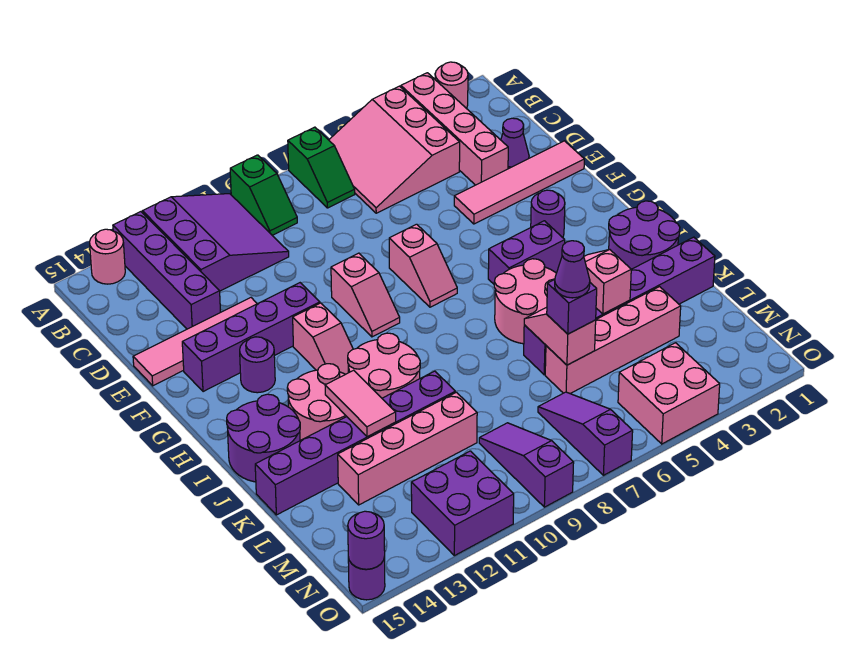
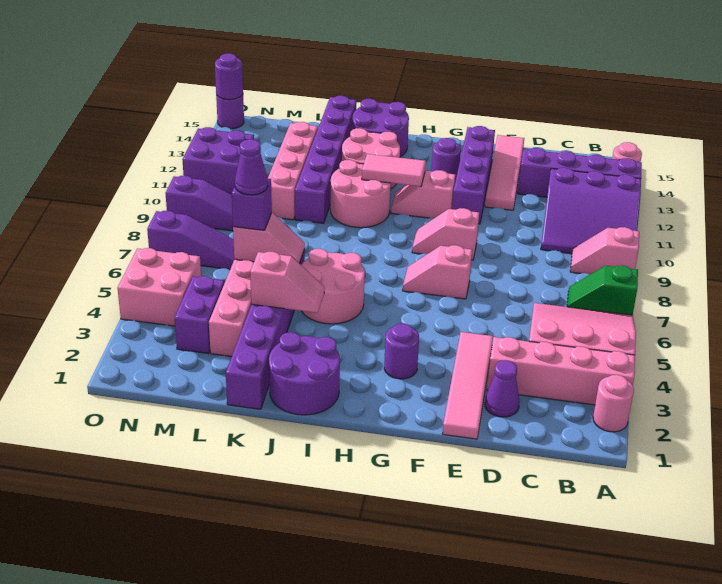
green slope A9:B9 level 1 top A -> pink slope A9:B9 level 1 top A
purple brick H4:H5 level 1 -> purple brick M3:M4 level 1
pink tile J12:K12 level 2 -> pink tile H11:I11 level 2

